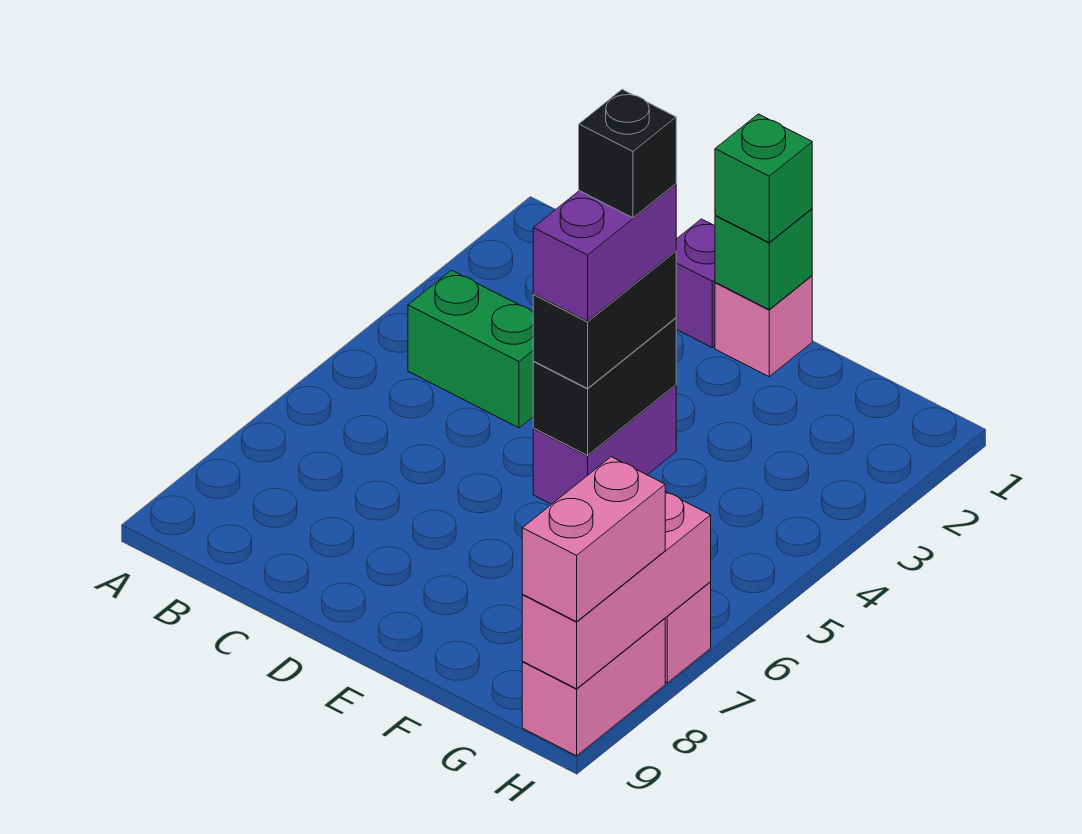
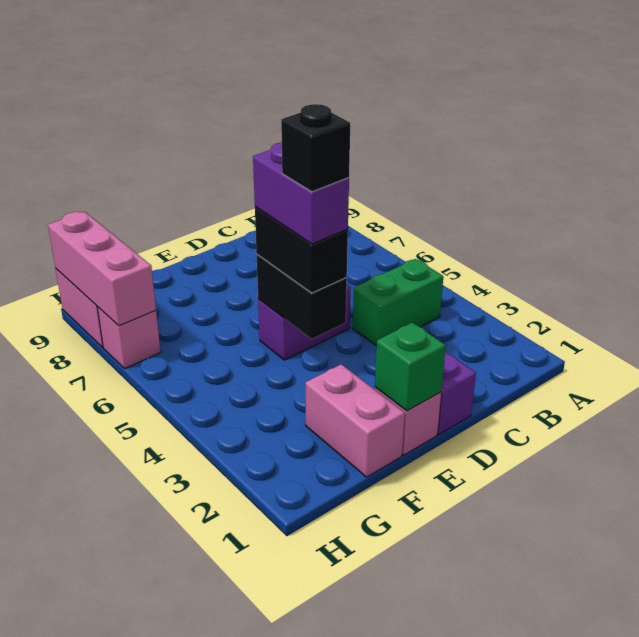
green brick E1 level 3 -> none
purple brick E4:E5 level 1 -> purple brick D5:E5 level 1
pink brick H8:H9 level 3 -> pink brick F1:F2 level 1

